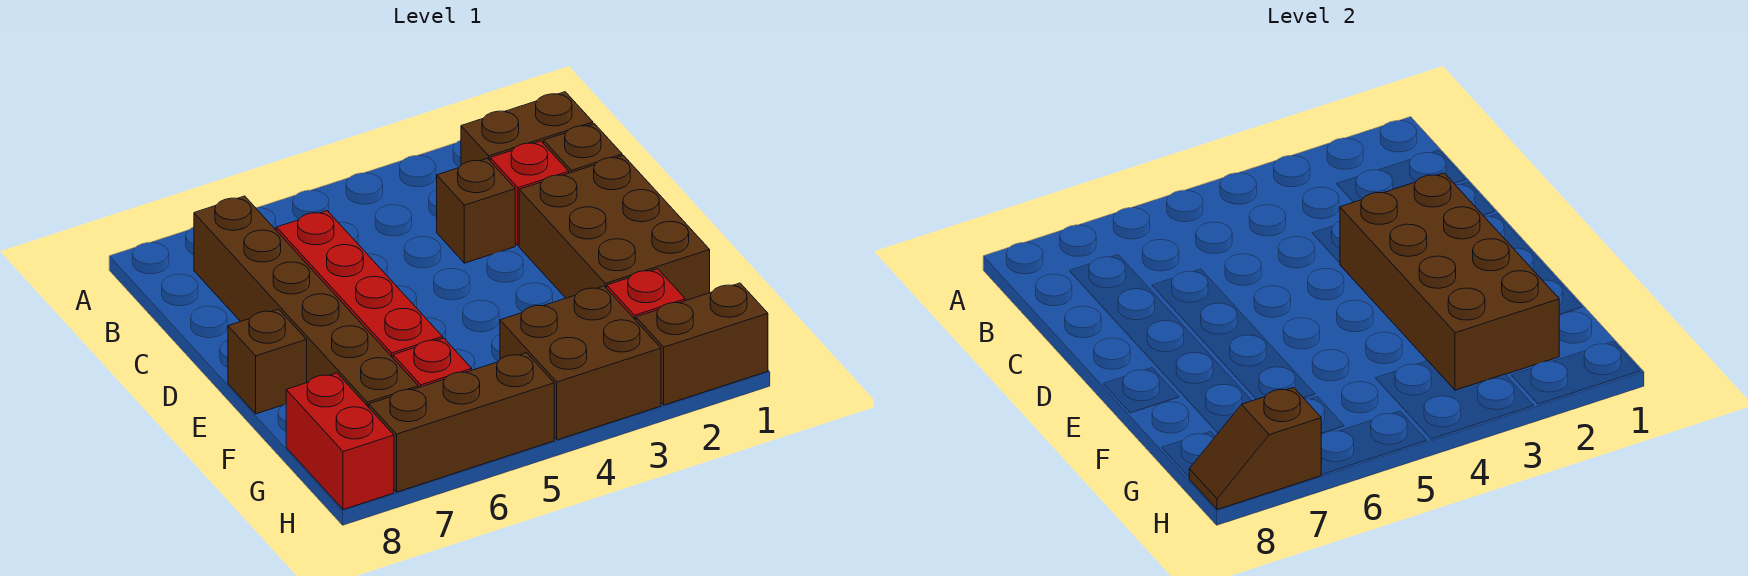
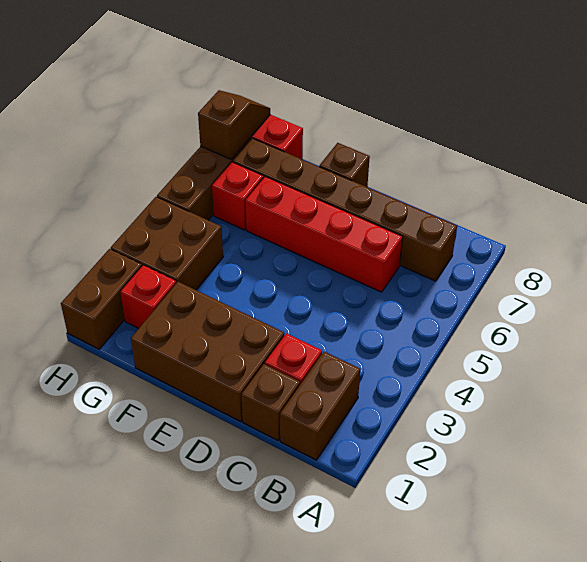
brown brick C3 level 1 -> none
brown brick D2:G3 level 2 -> none

